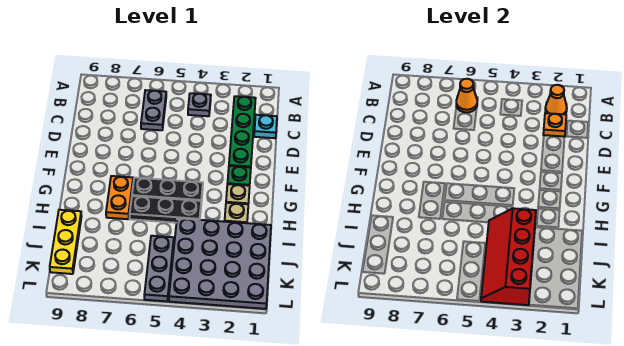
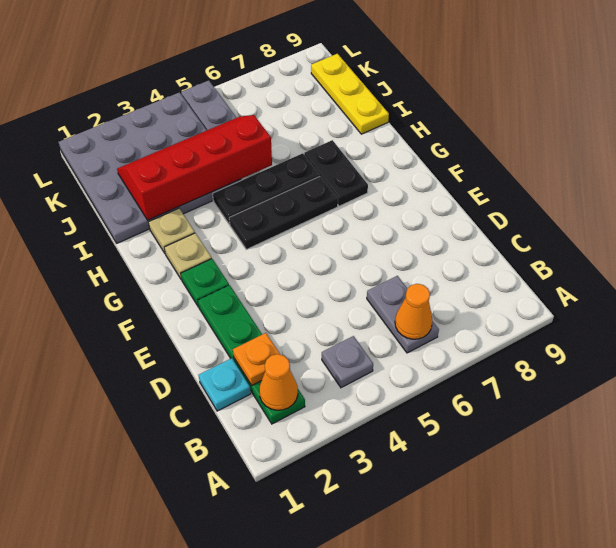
orange plate G7:H7 level 1 -> black plate G7:H7 level 1
red slope I3:L4 level 2 top 3 -> red slope I2:J5 level 2 top I

